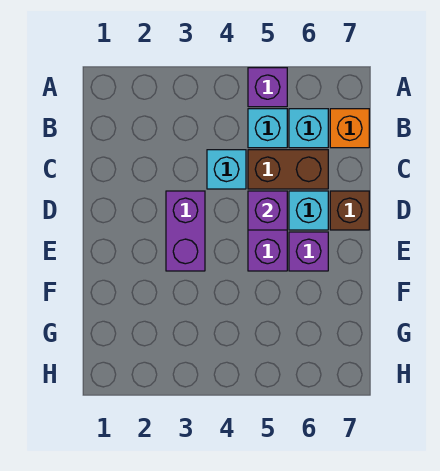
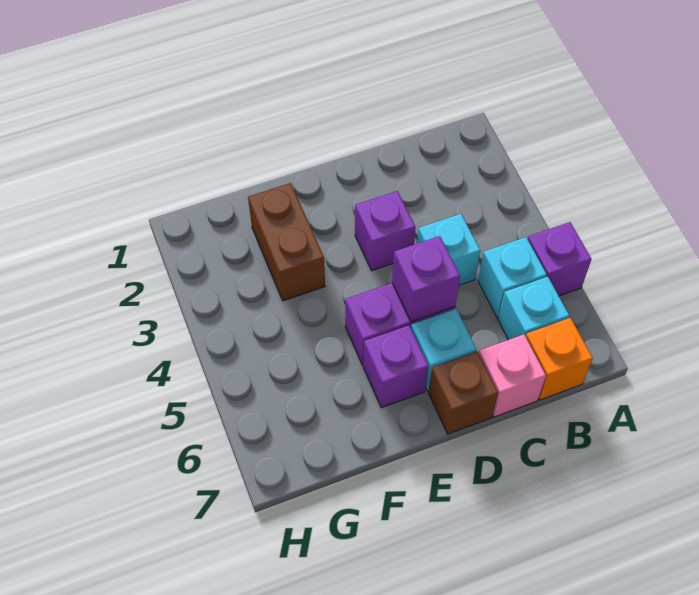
brown brick C5:C6 level 1 -> brown brick F2:F3 level 1
none -> pink brick C7 level 1
purple brick D3:E3 level 1 -> purple brick D3 level 1

